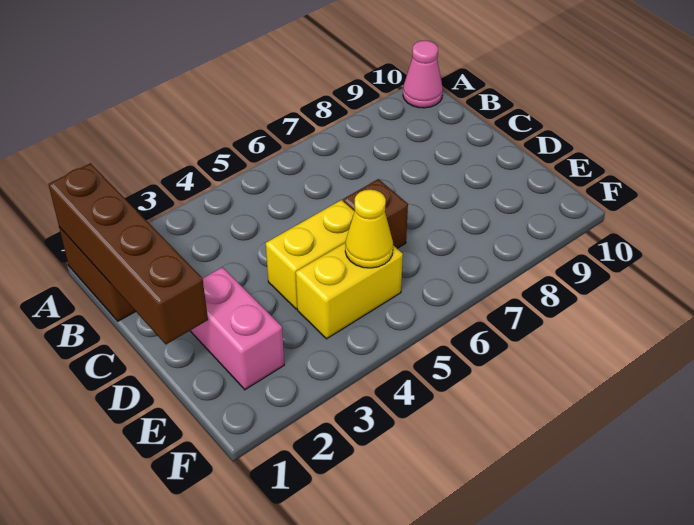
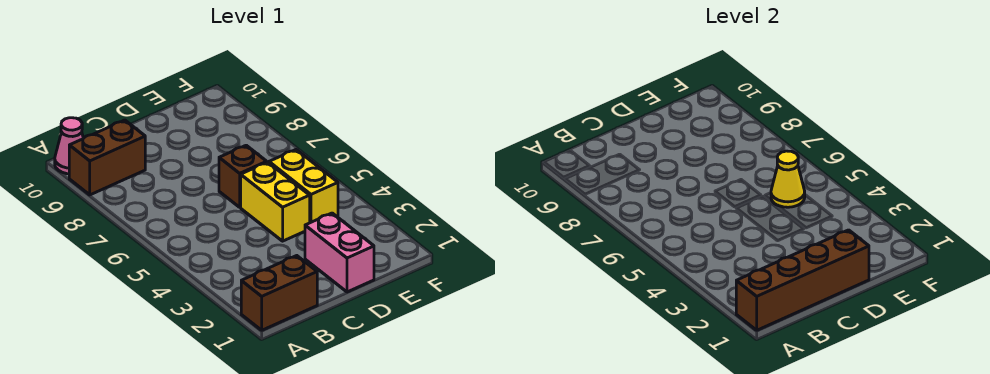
none -> brown brick A9:B9 level 1
pink brick D2:E2 level 1 -> pink brick D1:D2 level 1

